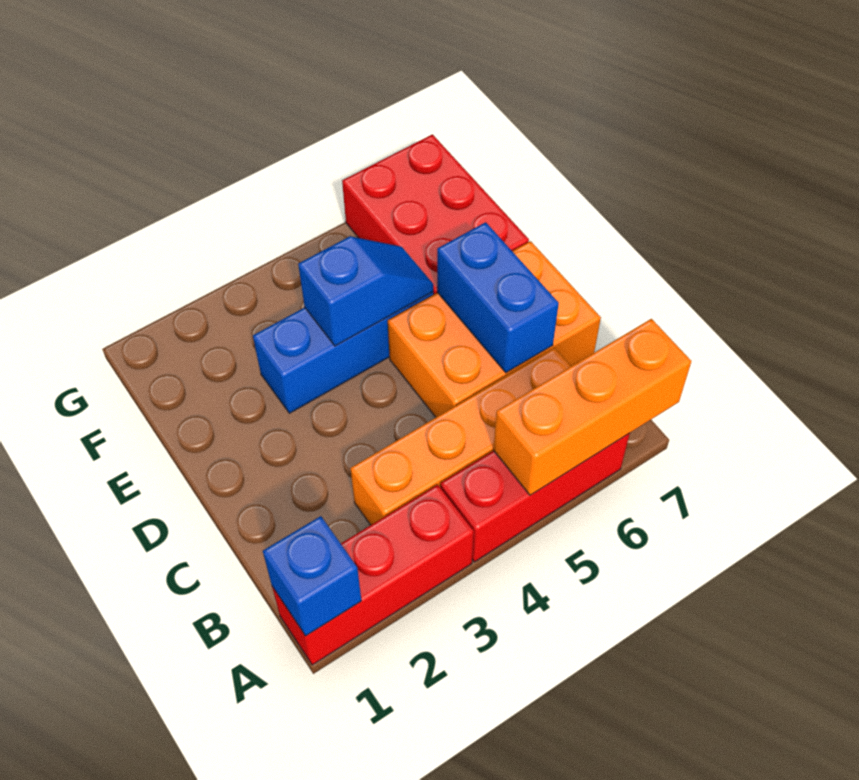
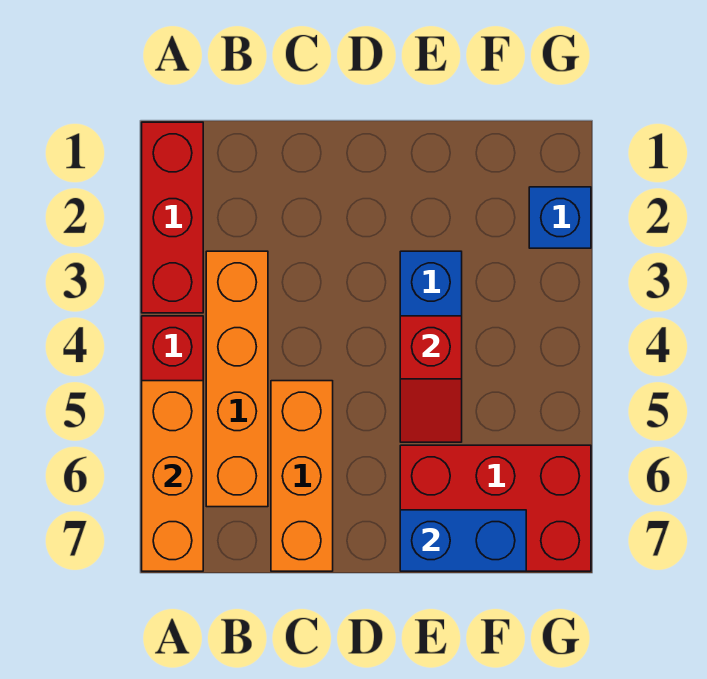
blue brick A1 level 2 -> blue brick G2 level 1
orange brick C5:D7 level 1 -> orange brick C5:C7 level 1
blue brick C6:D6 level 2 -> blue brick E7:F7 level 2
blue slope E4:E5 level 2 top 4 -> red slope E4:E5 level 2 top 4

